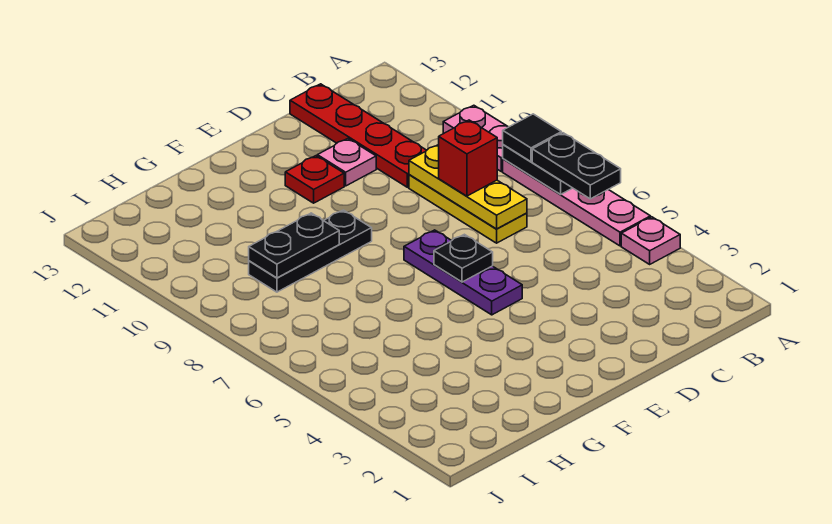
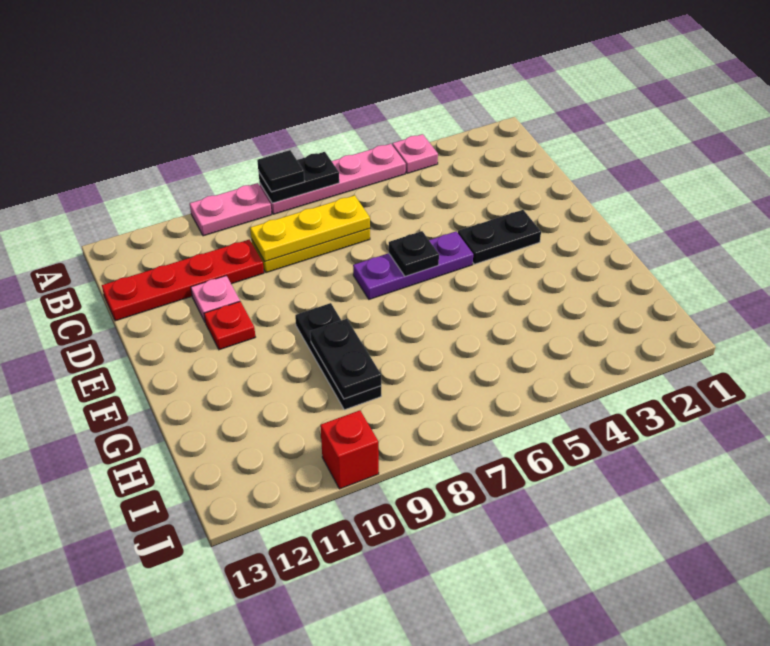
black plate A6:A7 level 3 -> black plate E3:E4 level 1
red brick C8 level 3 -> red brick J10 level 1

